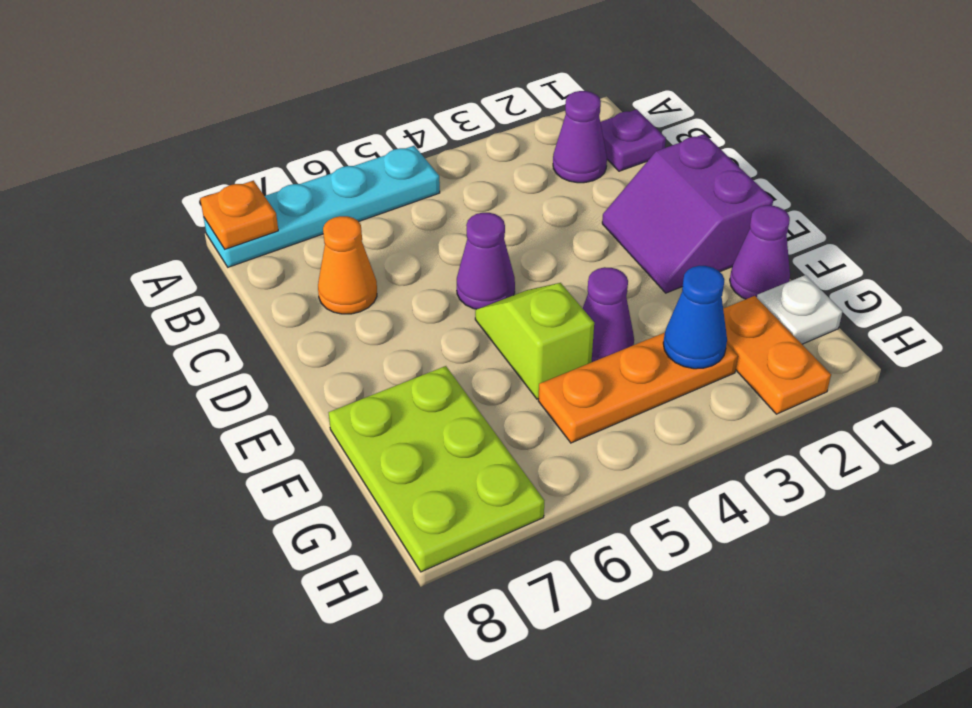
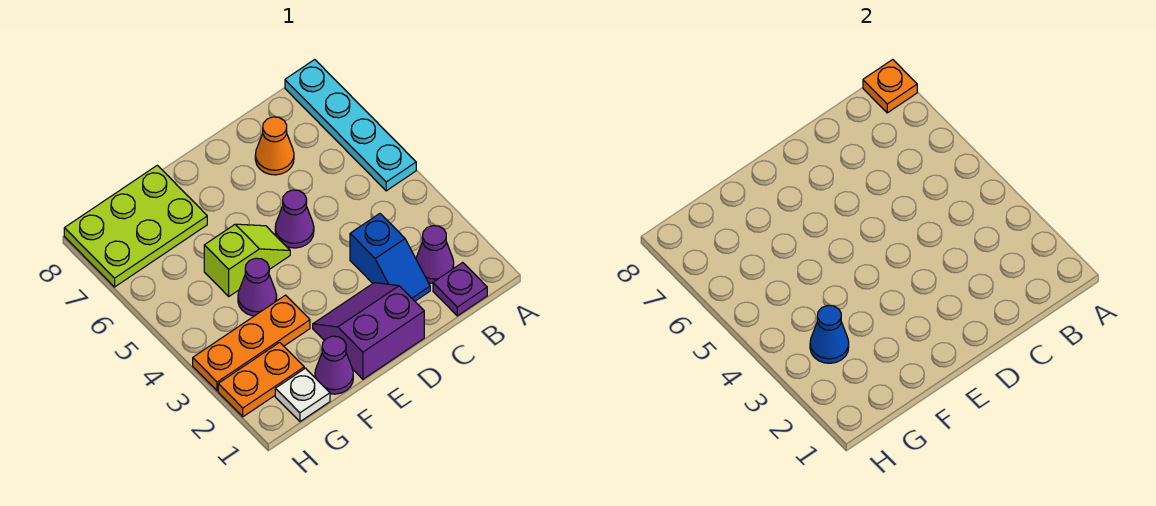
none -> blue slope C2:C3 level 1 top 3
orange plate G3:G5 level 1 -> orange plate F3:H3 level 1

